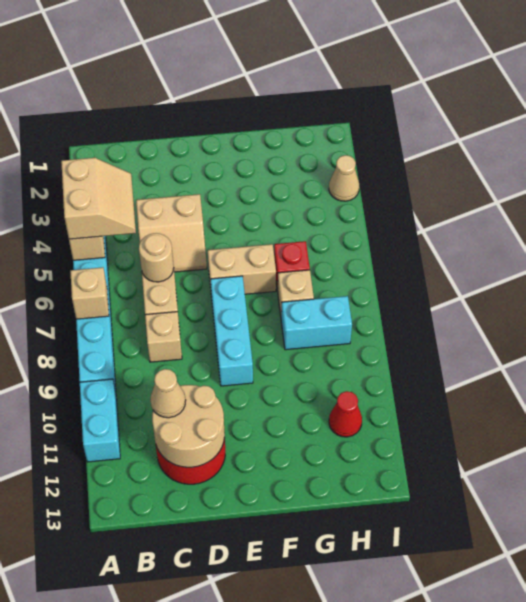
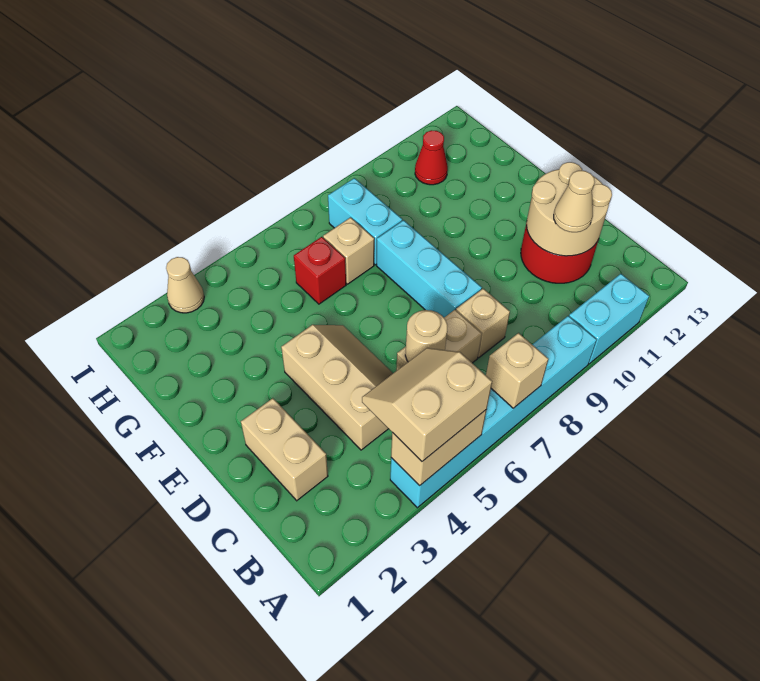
tan slope C4:D5 level 1 top 4 -> tan slope C4:E5 level 1 top 4
tan brick E6:F6 level 1 -> tan brick C2:D2 level 1
cyan brick E7:E9 level 1 -> cyan brick D8:F8 level 1

